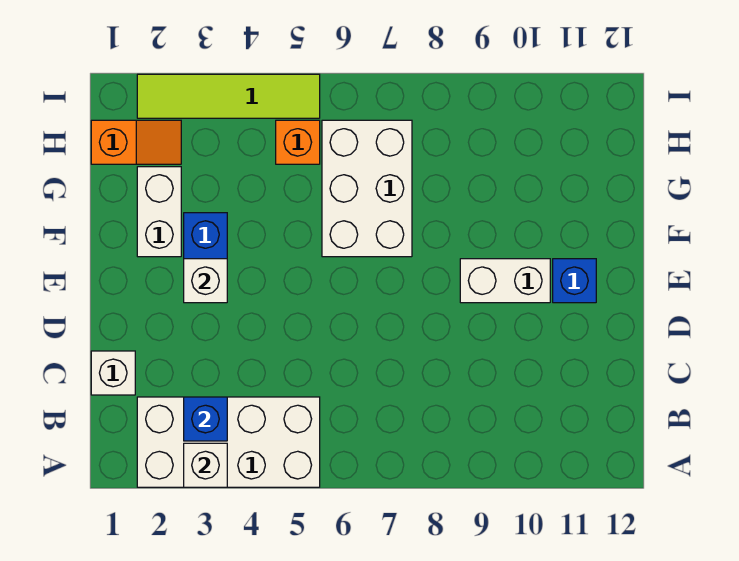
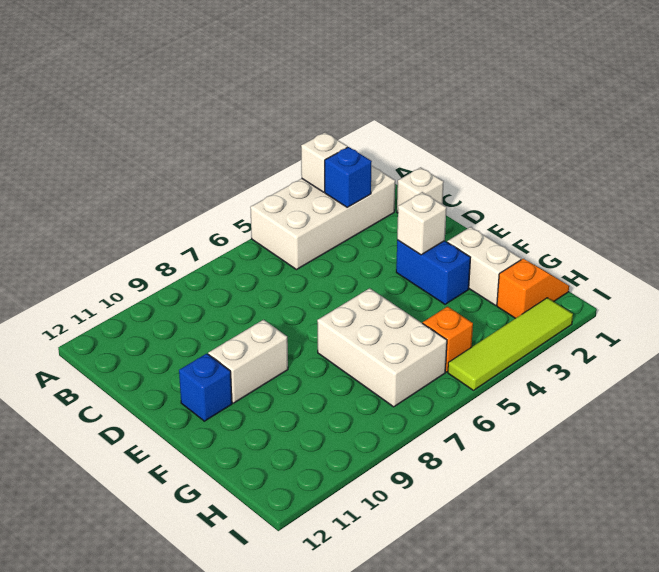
orange slope H1:H2 level 1 top 1 -> orange slope H1:H2 level 1 top 2

